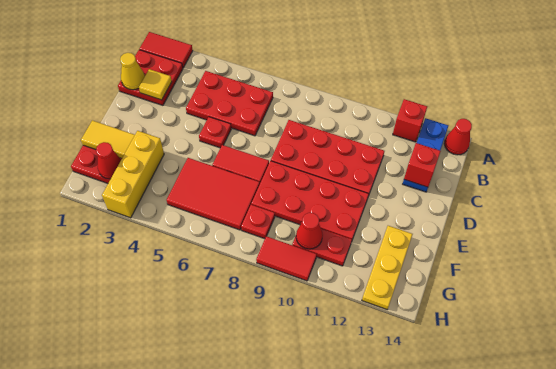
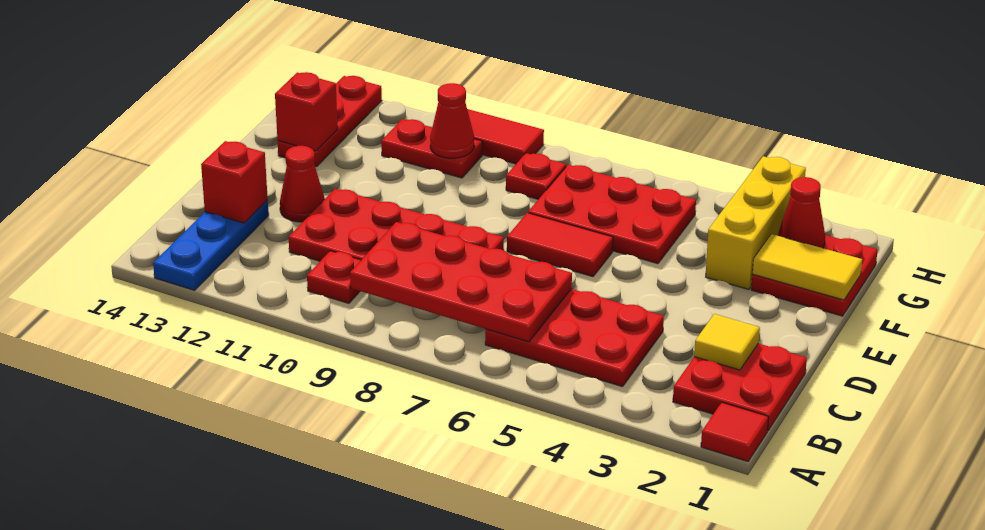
red tile A1:A2 level 1 -> red tile A1 level 1
red brick A12 level 1 -> red brick F13 level 2
red cone A14 level 1 -> red cone D12 level 1
yellow cone C1 level 2 -> none
red plate D5 level 1 -> red plate B10 level 1
red plate E8:F11 level 1 -> red plate B6:C9 level 2
red tile F5:G7 level 1 -> red plate F5:G7 level 1
yellow plate F13:H13 level 1 -> red plate F13:H13 level 1

